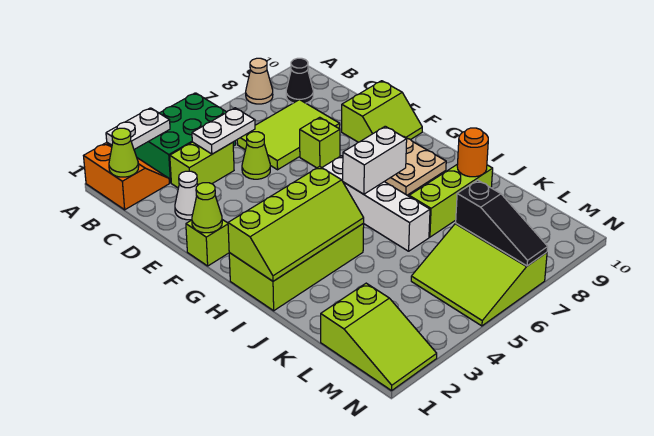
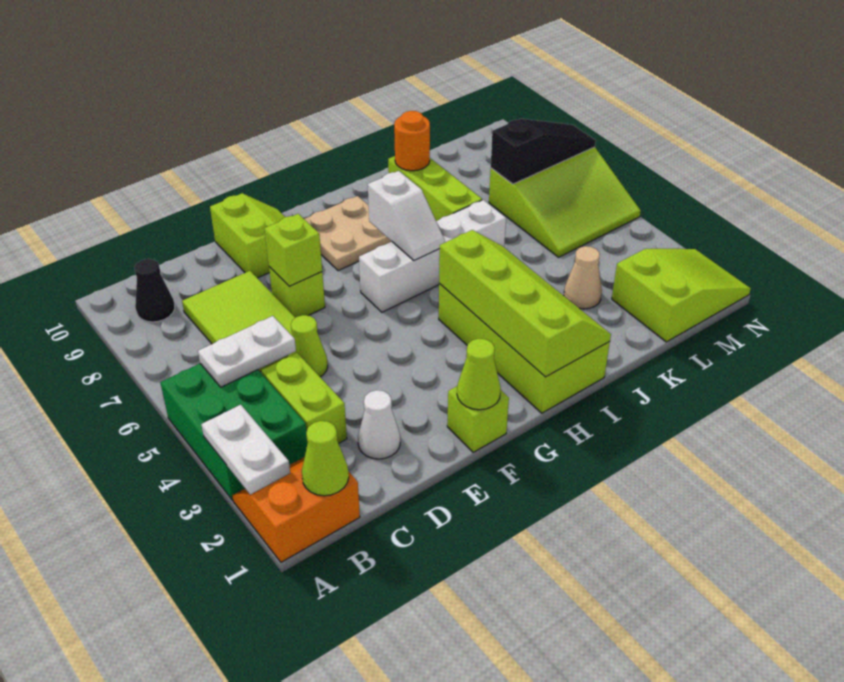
tan cone A8 level 1 -> tan cone K3 level 1
white plate C4:C5 level 2 -> white plate B5:C5 level 2
none -> lime brick E7 level 2
white brick H6:H7 level 2 -> white slope H6:H7 level 2 top 7

